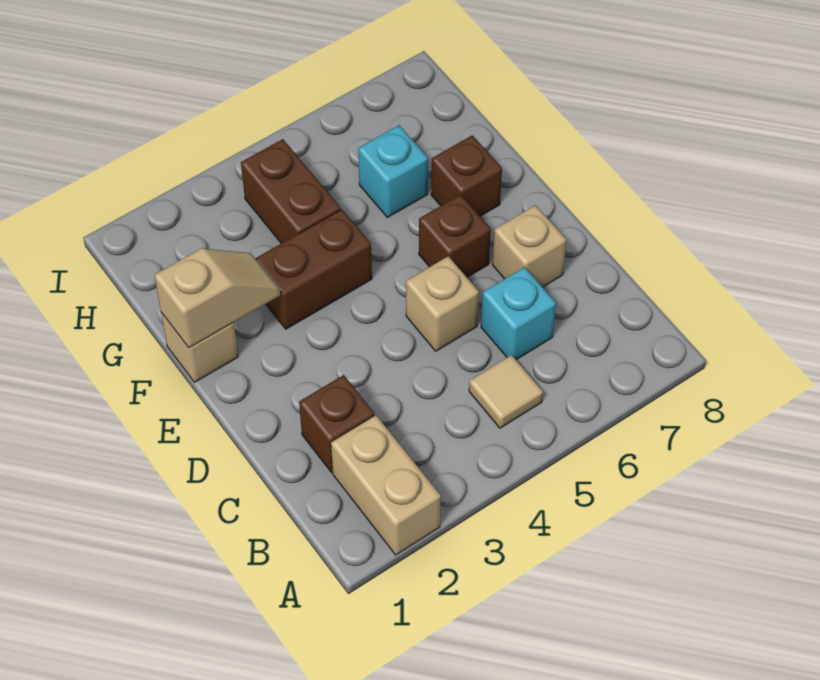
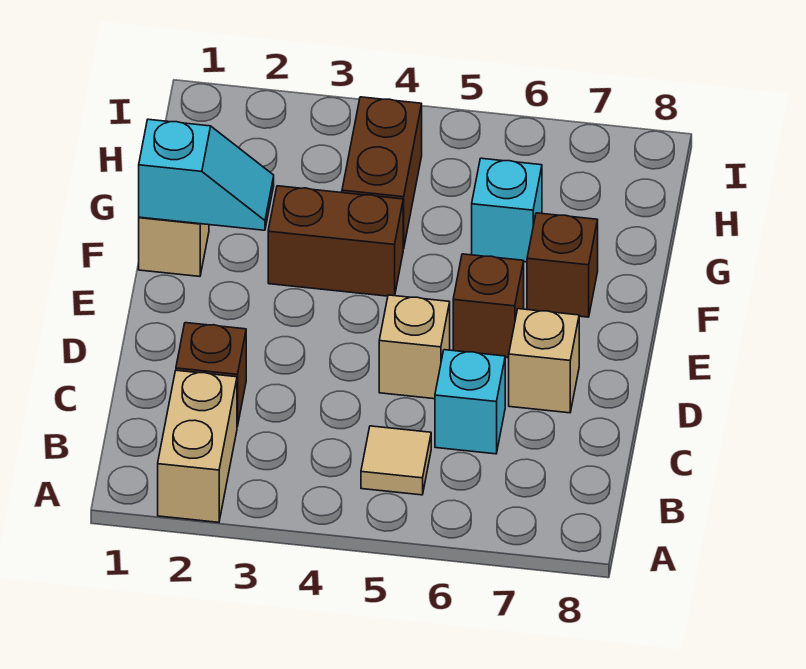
tan slope F1:F2 level 2 top 1 -> cyan slope F1:F2 level 2 top 1

